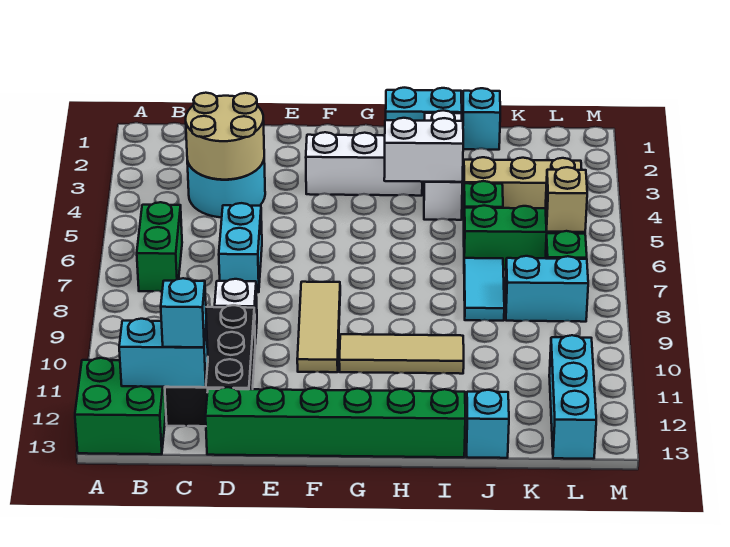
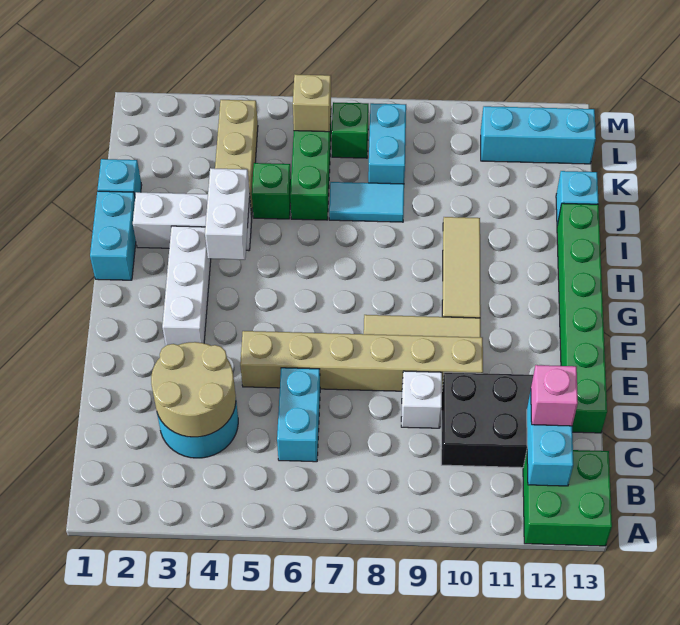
green brick B6:B7 level 1 -> none
cyan brick C12 level 3 -> pink brick C12 level 3
cyan brick D6:D7 level 1 -> cyan brick C6:D6 level 1
none -> tan brick E5:E10 level 1

